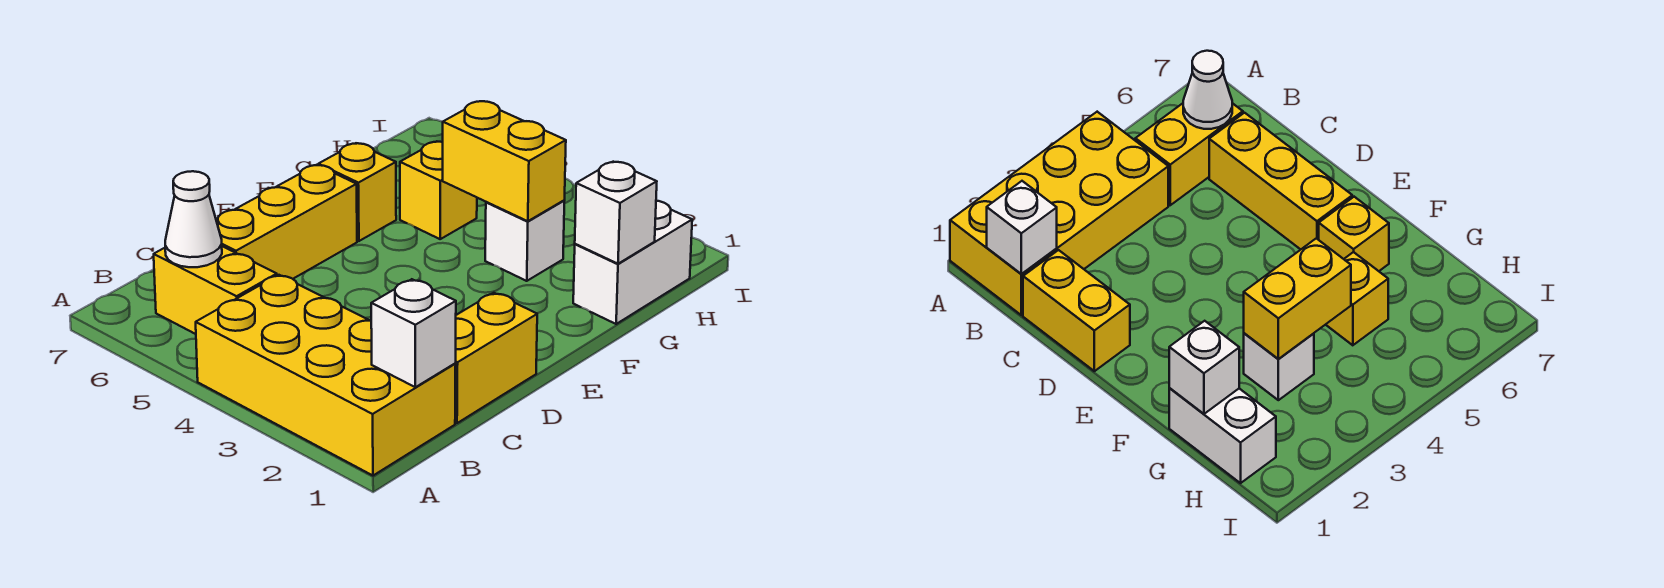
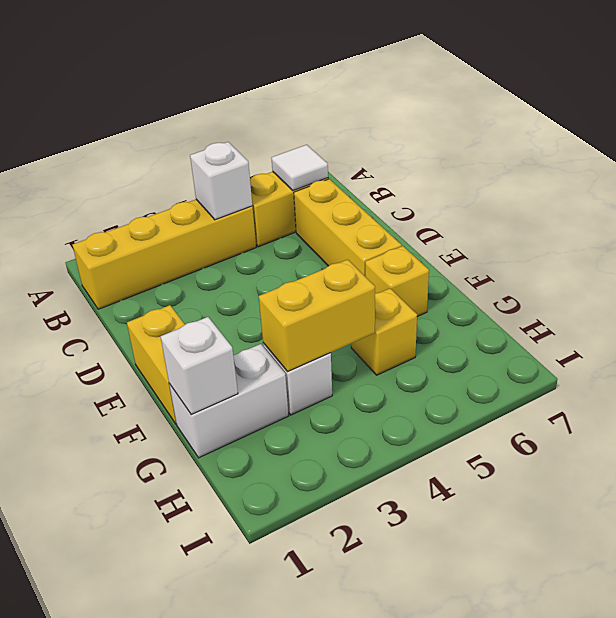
yellow brick A1:B4 level 1 -> yellow brick B1:B4 level 1
white brick B1 level 2 -> white brick B4 level 2
white cone B6 level 2 -> white tile B6 level 2
yellow brick C1:D1 level 1 -> yellow brick E1:F1 level 1
white brick G1:H1 level 1 -> white brick G1:G2 level 1

